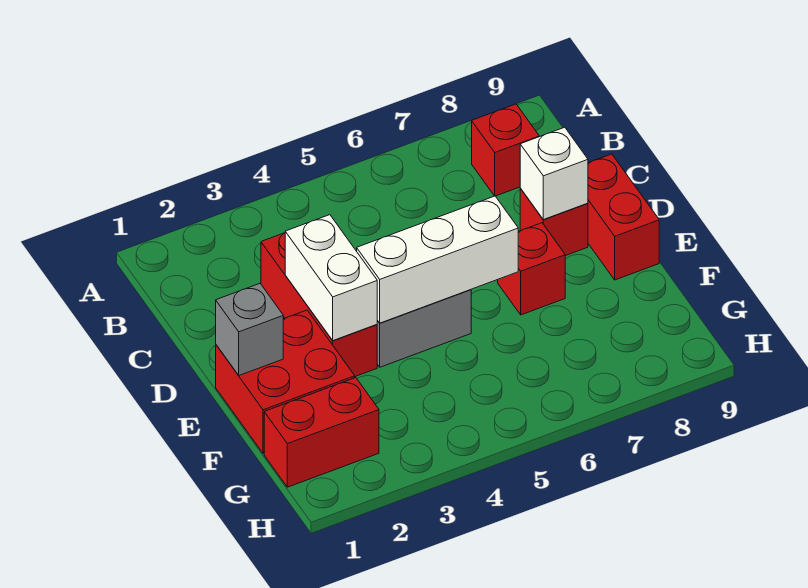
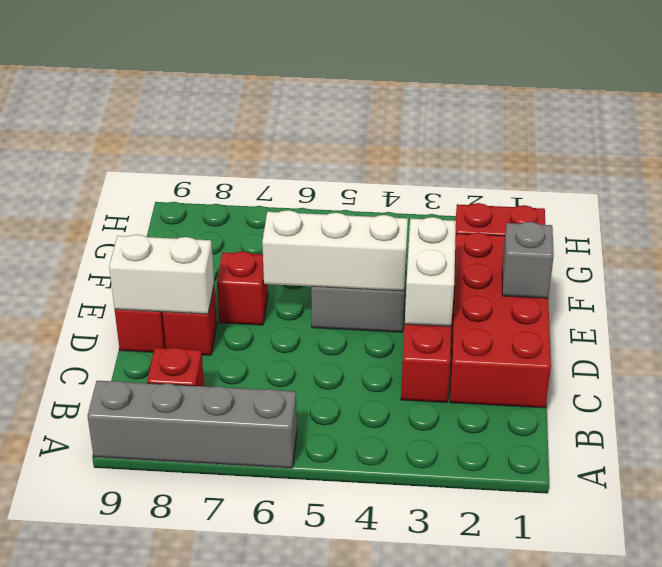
none -> grey brick A6:A9 level 1
white brick D8 level 2 -> white brick D8:D9 level 2
red brick E1:F2 level 1 -> red brick C1:F2 level 1

